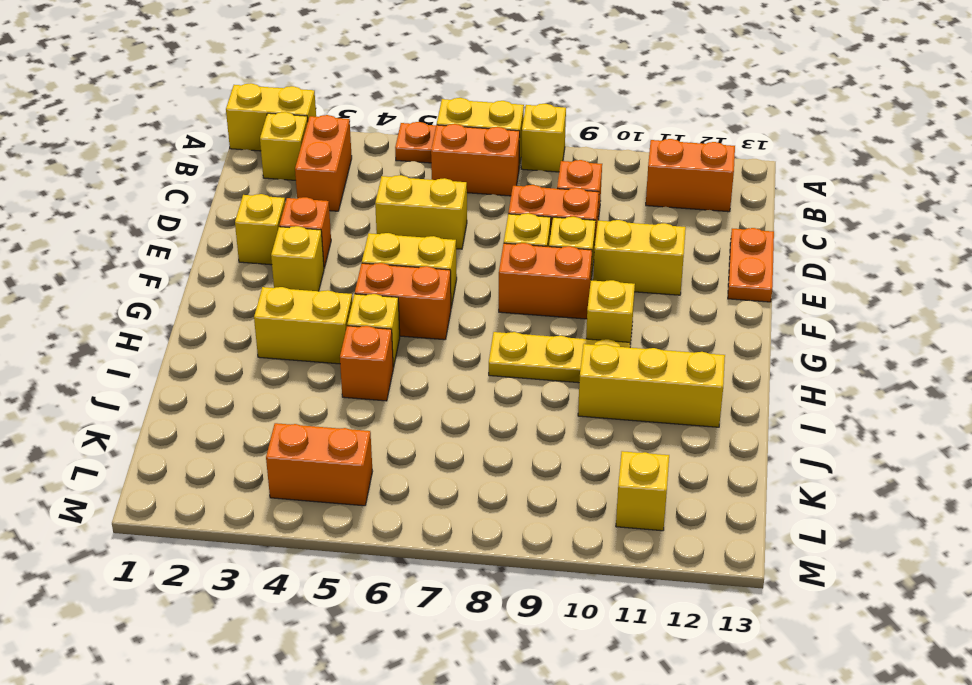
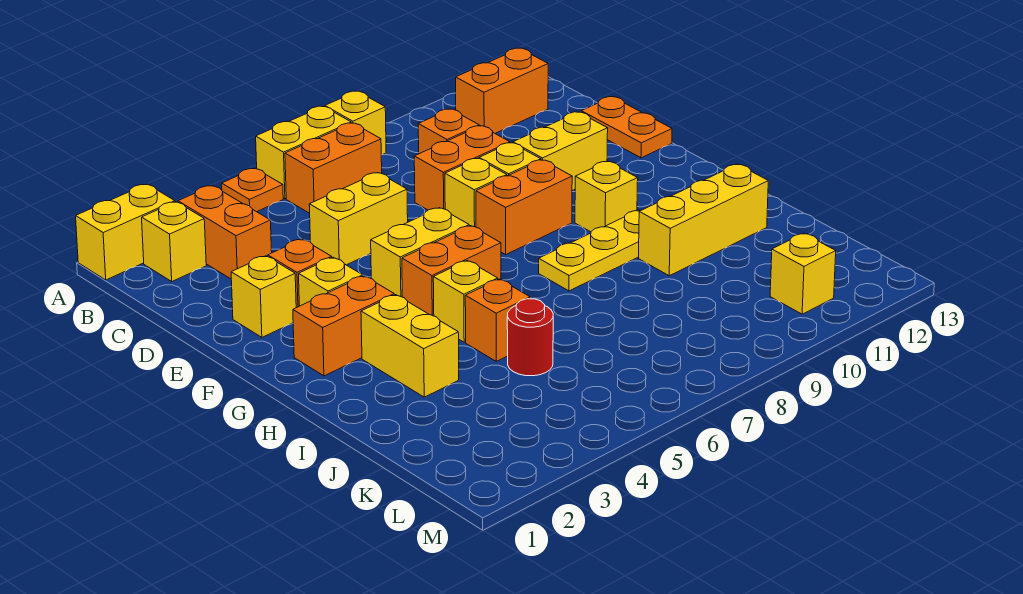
yellow brick H3:H4 level 1 -> yellow brick H3:I3 level 1
none -> red round brick J5 level 1
orange brick L4:L5 level 1 -> orange brick G2:G3 level 1

